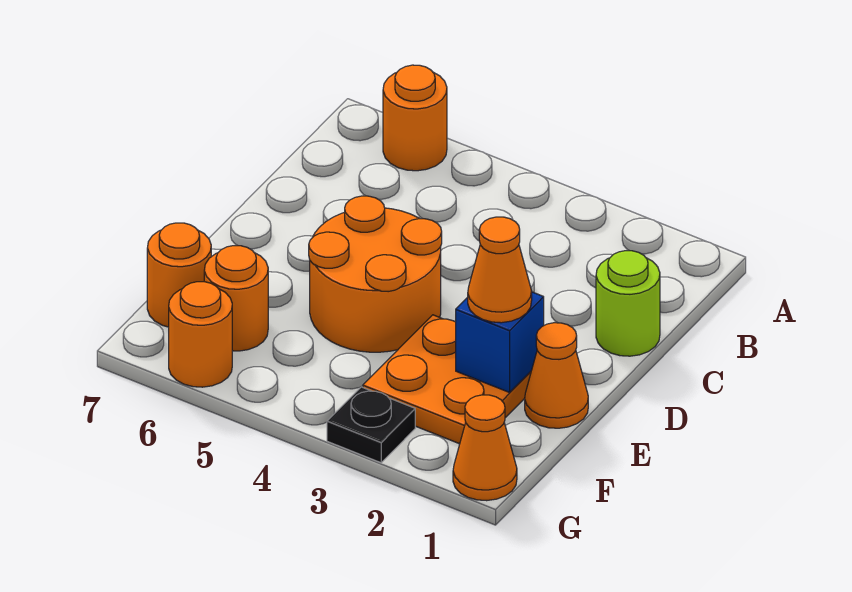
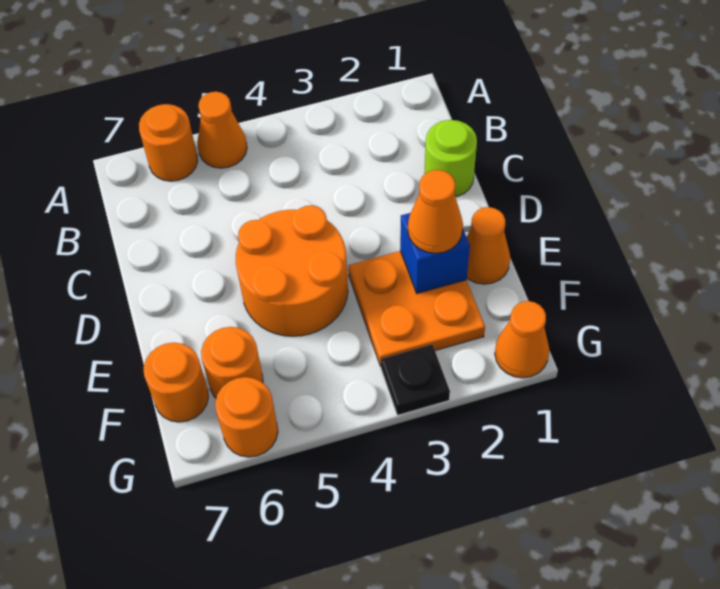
none -> orange cone A5 level 1

